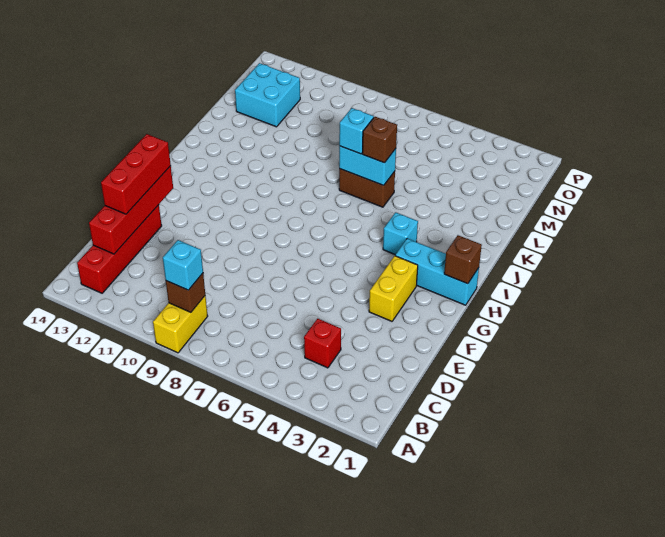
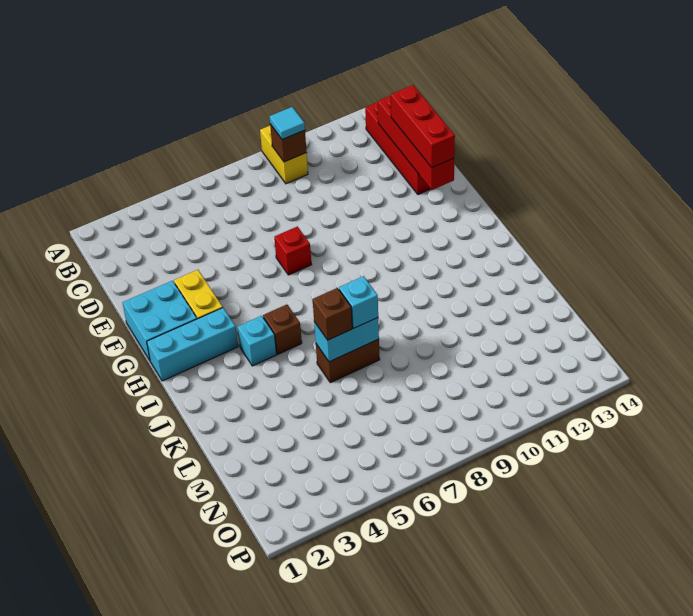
cyan brick B9 level 3 -> cyan tile B9 level 3
red brick C4 level 1 -> red brick F7 level 1
brown brick H1 level 2 -> brown brick I5 level 1
cyan brick M12:N13 level 1 -> cyan brick F1:G2 level 1

